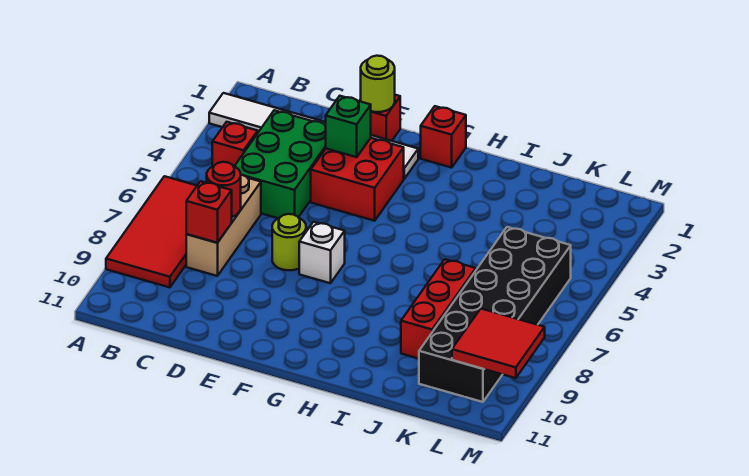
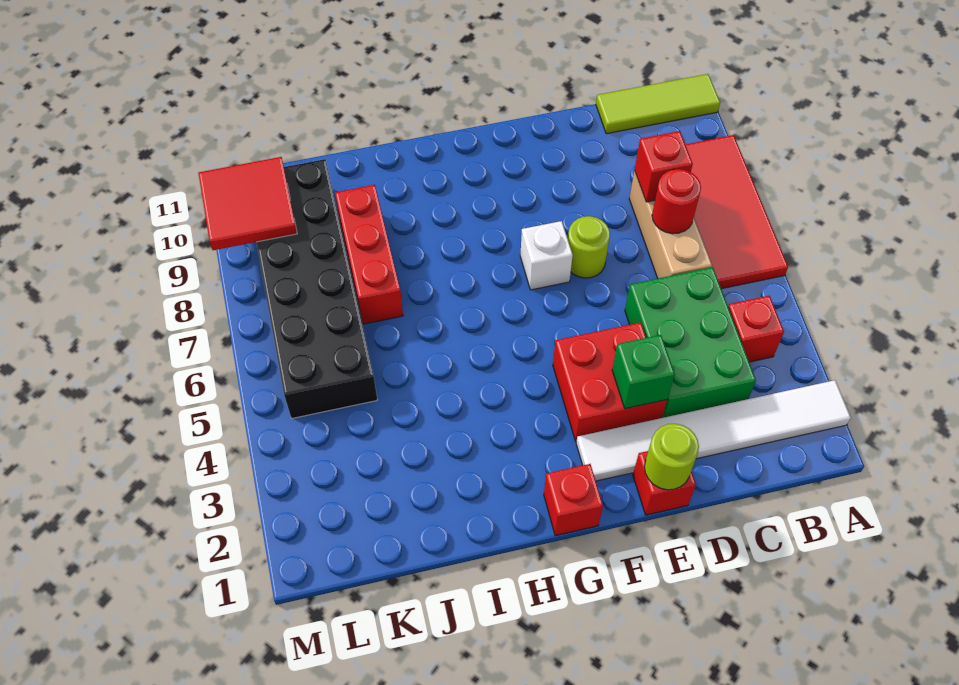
none -> lime tile A11:C11 level 1

